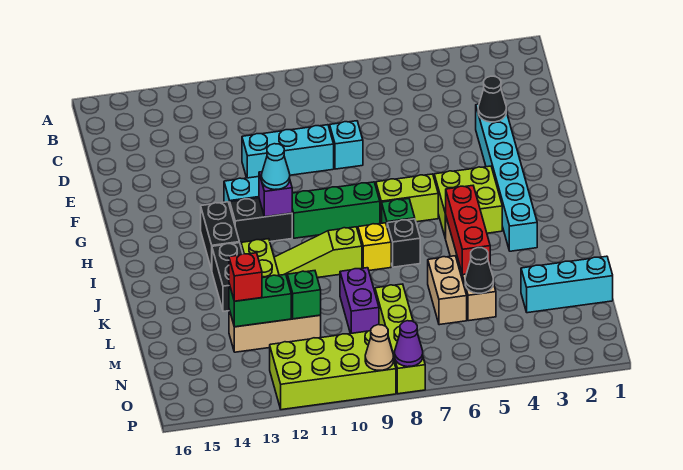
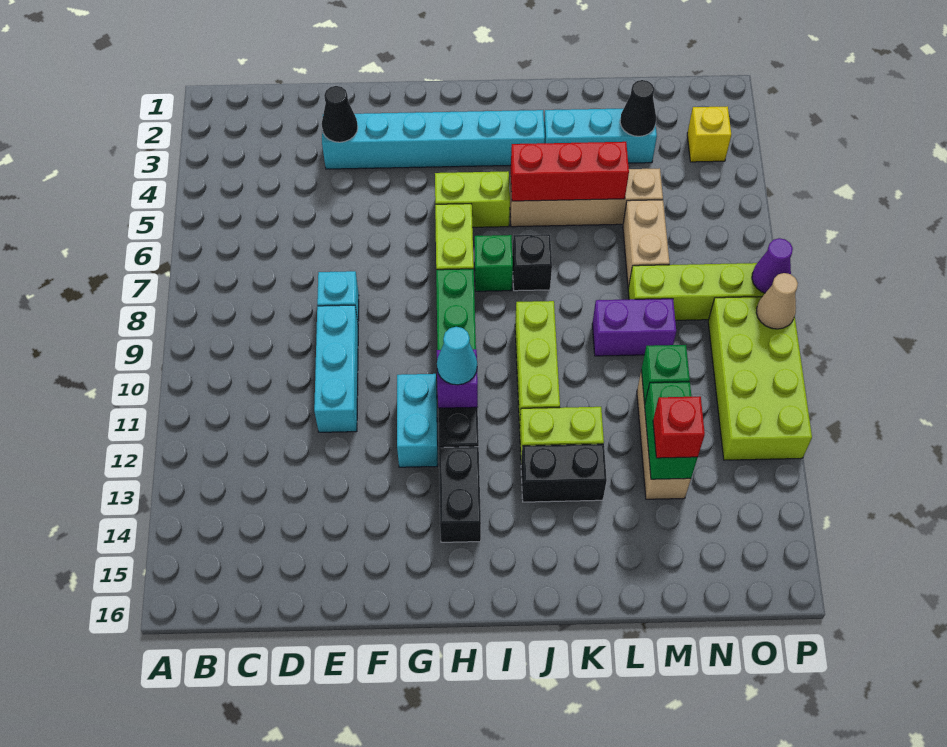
lime brick H4:I5 level 1 -> lime brick H5:I5 level 1
black brick H13:I13 level 1 -> black brick H13:H14 level 1
yellow brick J8 level 1 -> yellow brick O3 level 1
lime slope J9:J11 level 1 top 9 -> lime brick J9:J11 level 1
tan brick L6:M6 level 1 -> tan brick M6:M7 level 1
cyan brick M1:M3 level 1 -> cyan brick K3:M3 level 1
black cone M5 level 2 -> black cone M3 level 2

